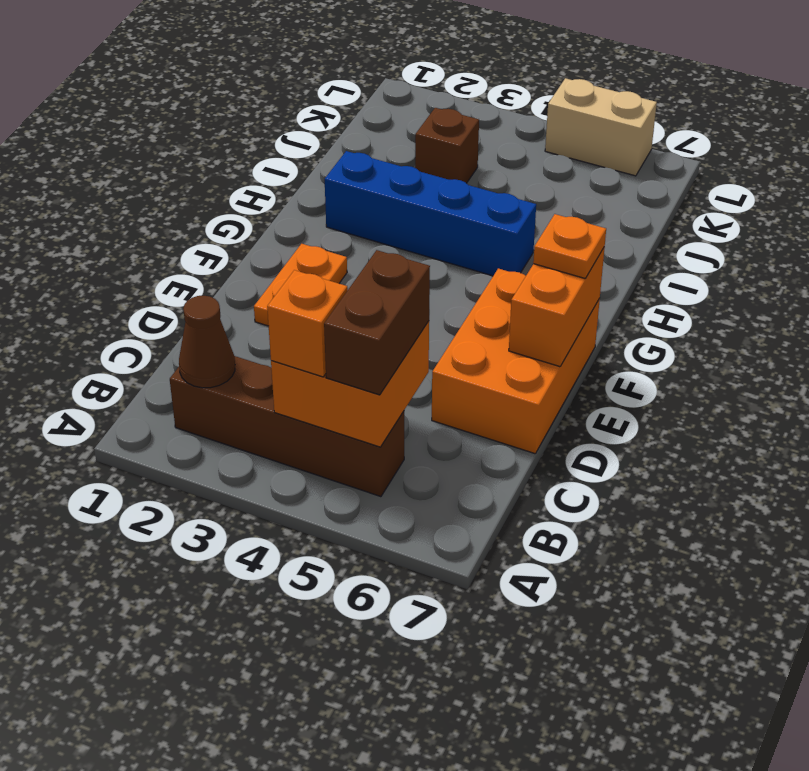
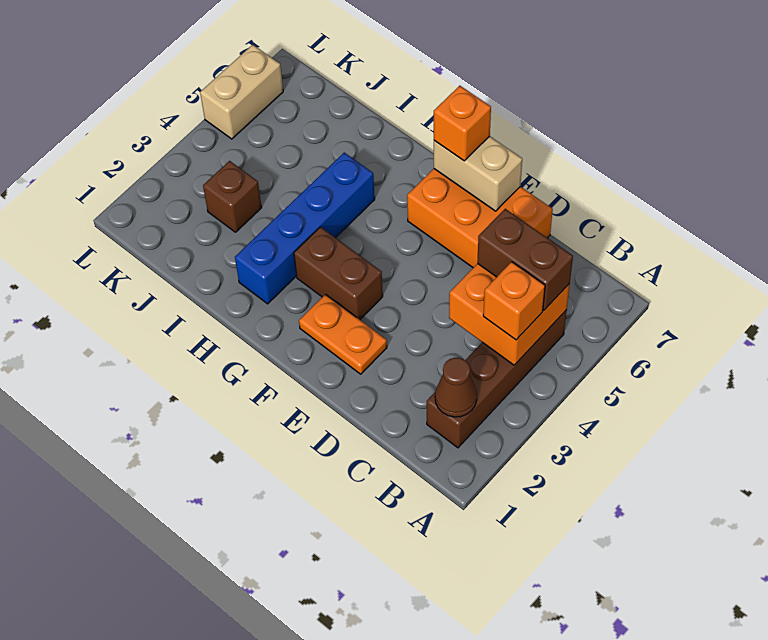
orange brick E7:F7 level 2 -> tan brick E7:F7 level 2
none -> brown brick F3:G3 level 1
orange plate F7 level 3 -> orange brick F7 level 3

